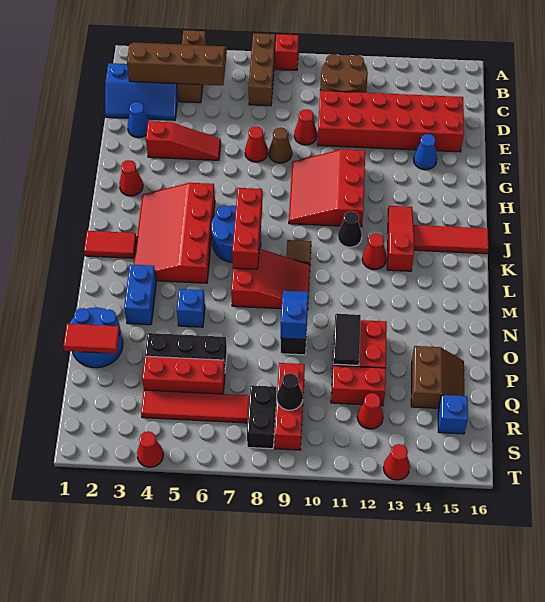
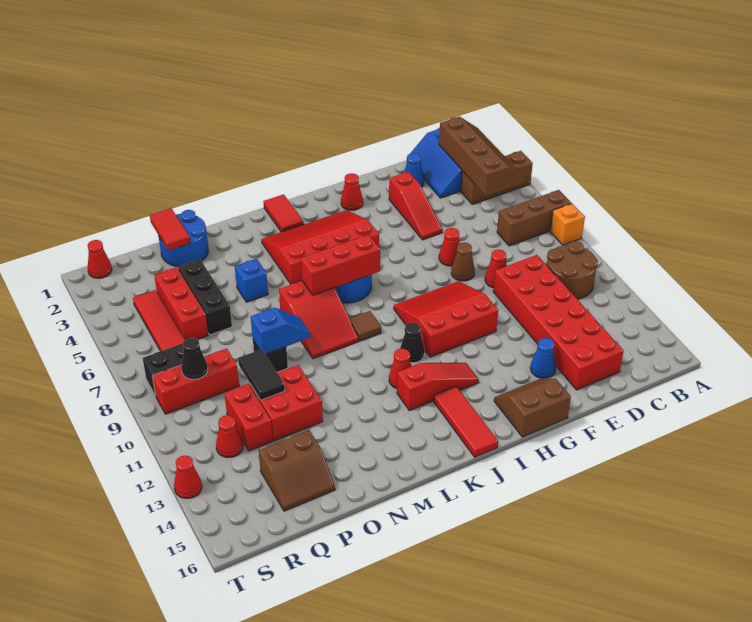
red brick A8 level 1 -> orange brick A8 level 1
none -> brown slope G15:H16 level 1 top 16
blue brick M3:N3 level 1 -> none
black tile O11:P11 level 2 -> black tile P10:P11 level 2
blue brick R15 level 1 -> none
red cone T4 level 1 -> red cone S1 level 1

